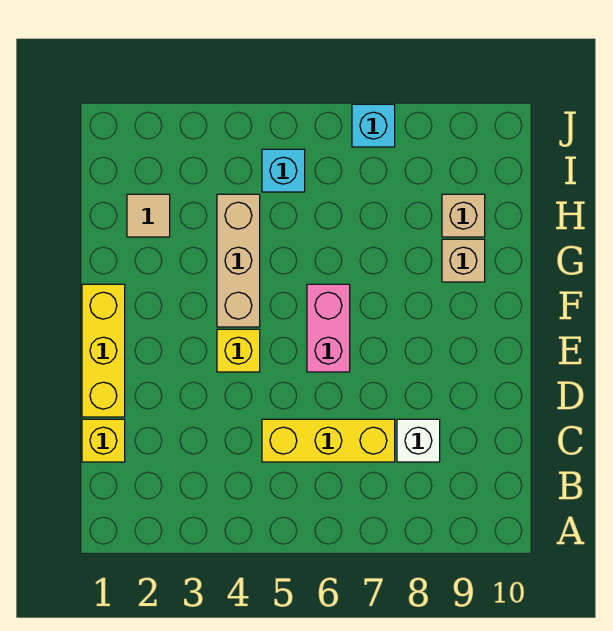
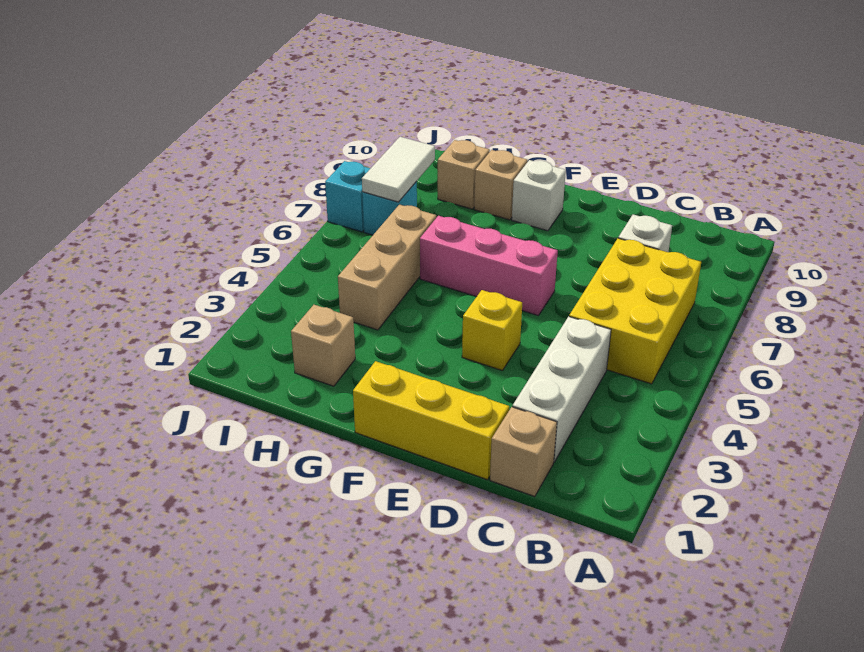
yellow brick C1 level 1 -> tan brick C1 level 1
none -> white brick C2:C4 level 1
yellow brick C5:C7 level 1 -> yellow brick B5:C7 level 1
pink brick E6:F6 level 1 -> pink brick E6:G6 level 1
tan brick F4:H4 level 1 -> tan brick H4:H6 level 1
none -> white brick F9 level 1
tan tile H2 level 1 -> tan brick H2 level 1
cyan brick I5 level 1 -> cyan brick I7 level 1
none -> white tile I7:I8 level 2

